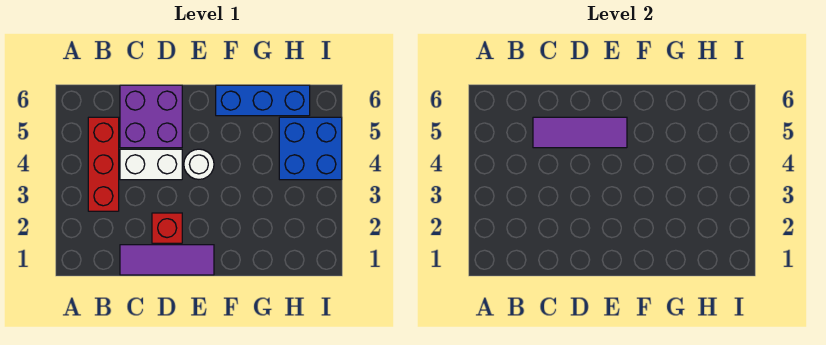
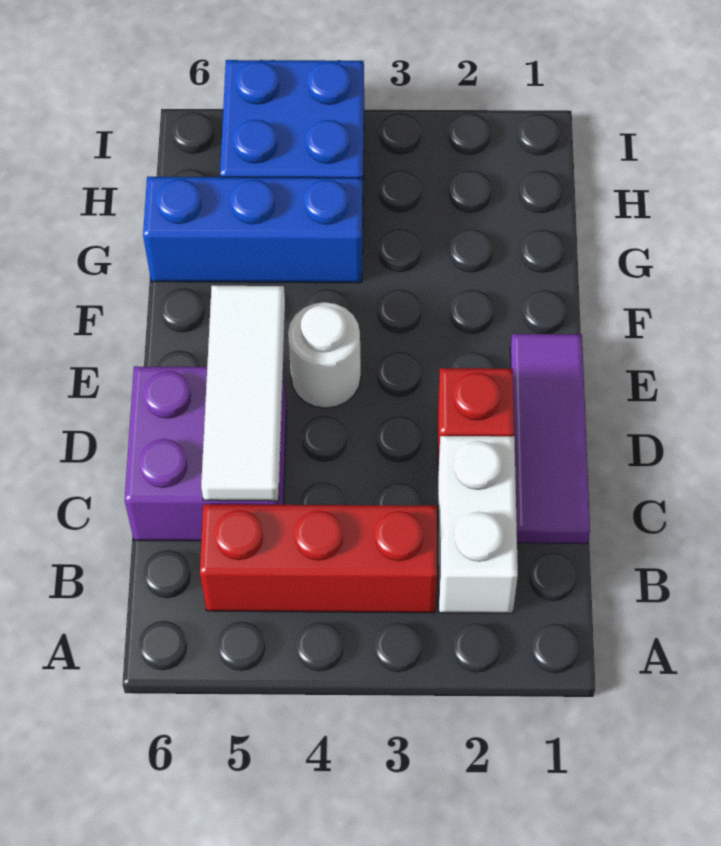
white brick C4:D4 level 1 -> white brick B2:C2 level 1
purple tile C5:E5 level 2 -> white tile C5:E5 level 2
blue brick F6:H6 level 1 -> blue brick G4:G6 level 1

